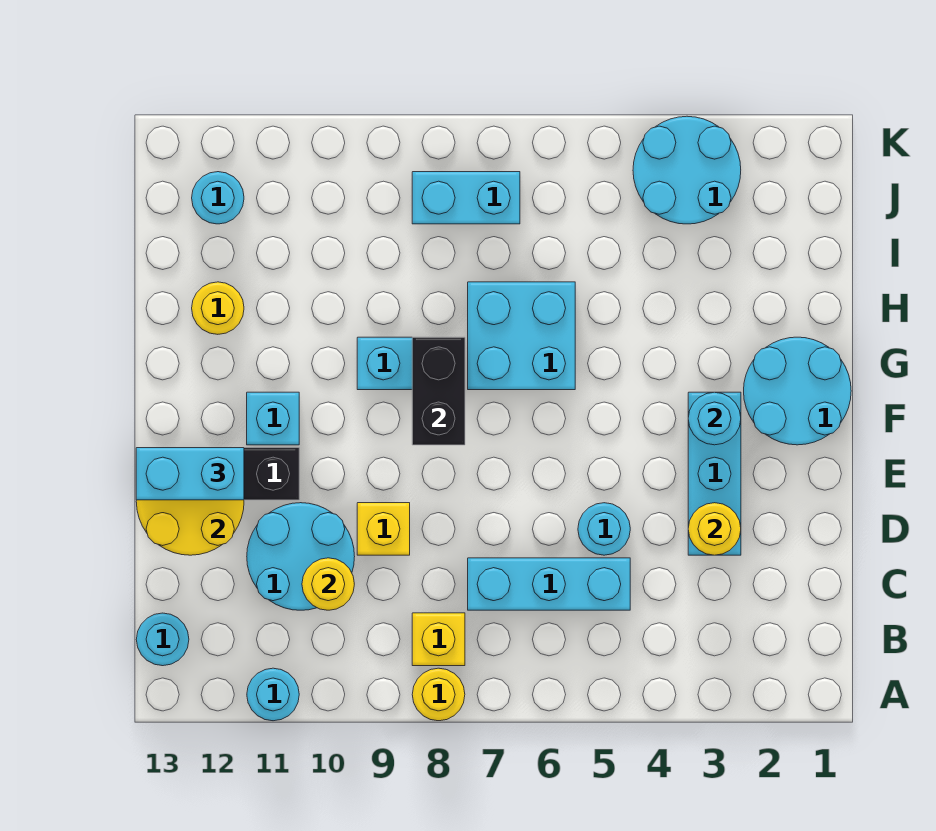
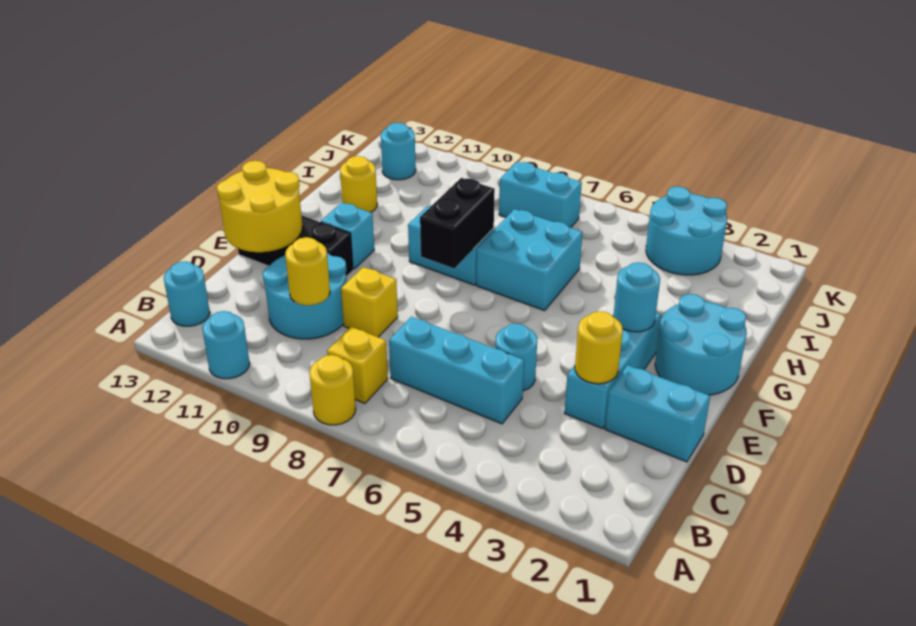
cyan brick E12:E13 level 3 -> cyan brick D1:D2 level 1

